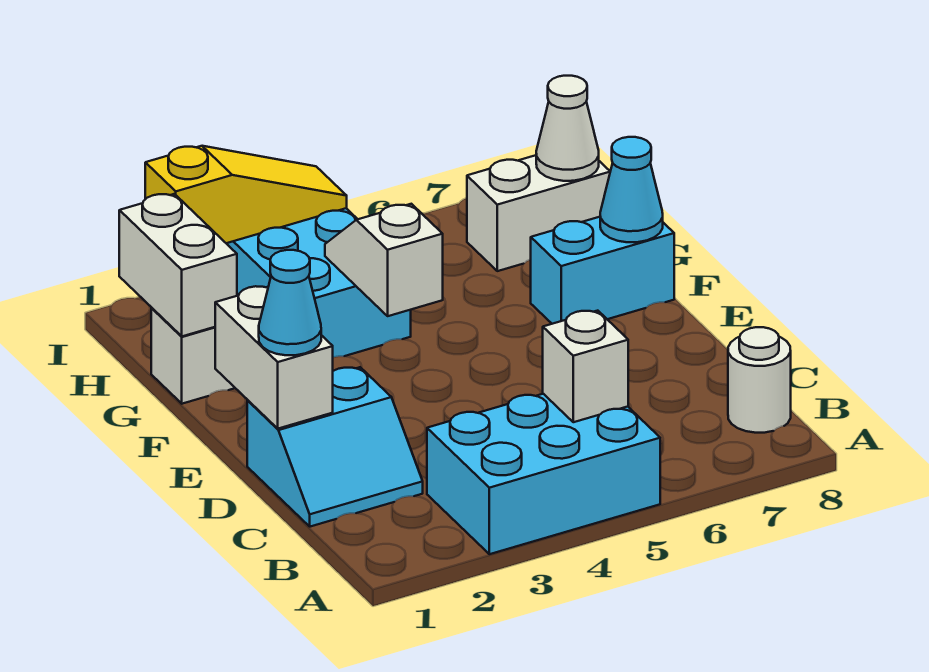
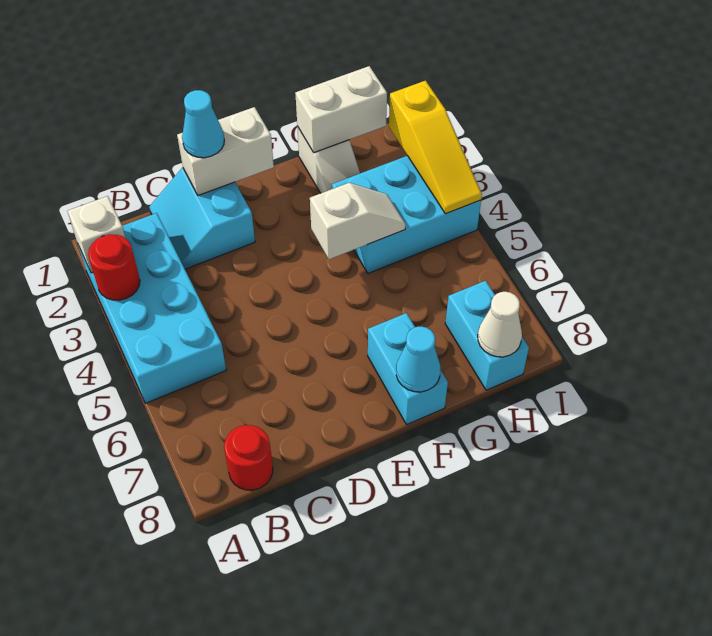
cyan brick A3:B5 level 1 -> cyan brick A2:B5 level 1
none -> red round brick A3 level 2
white brick B5 level 2 -> white brick A2 level 2
white round brick B8 level 1 -> red round brick B8 level 1
white brick H7:H8 level 1 -> cyan brick H7:H8 level 1

